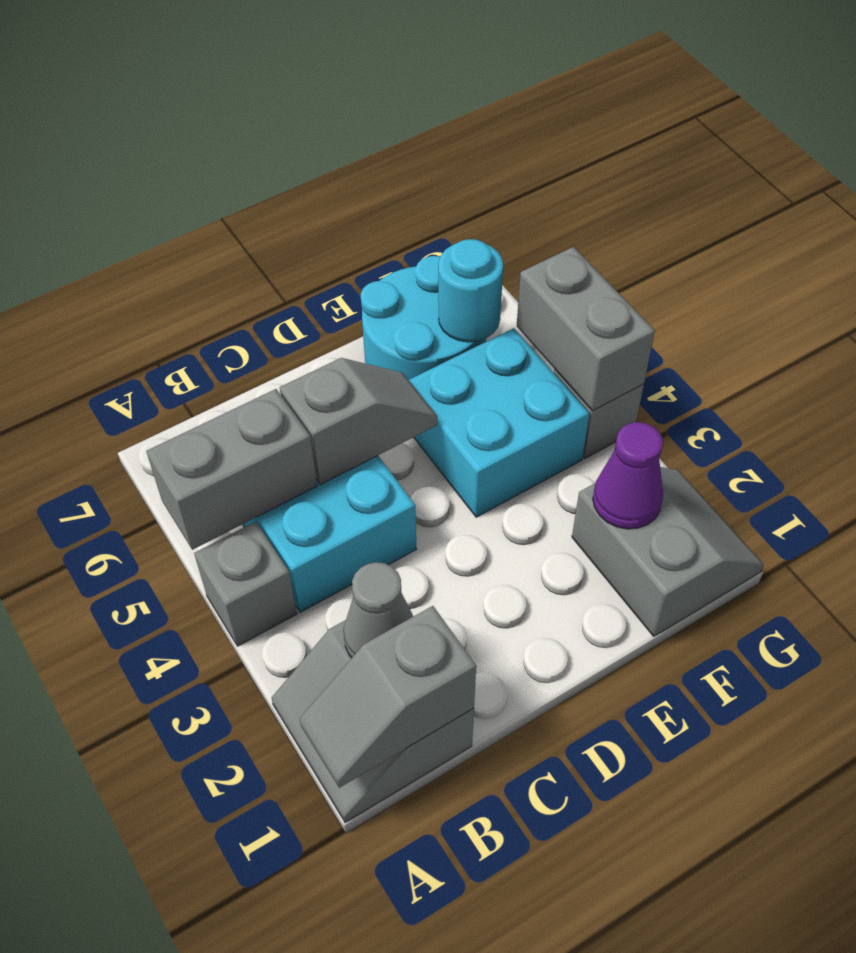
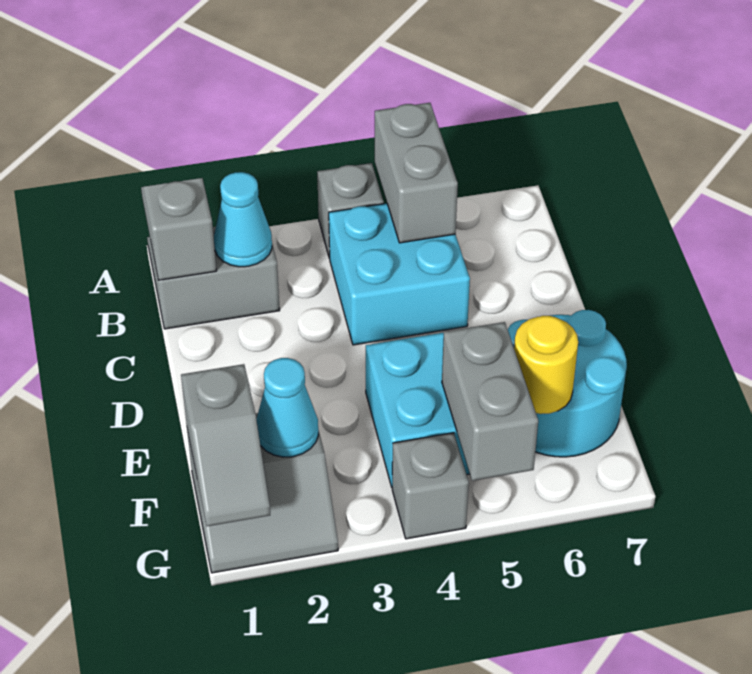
grey cone B2 level 2 -> cyan cone B2 level 2
grey slope C5:D5 level 2 top C -> grey slope F1:G1 level 2 top F
purple cone F2 level 2 -> cyan cone F2 level 2
cyan round brick F6 level 2 -> yellow round brick F6 level 2
grey brick G4:G5 level 2 -> grey brick F5:G5 level 2

